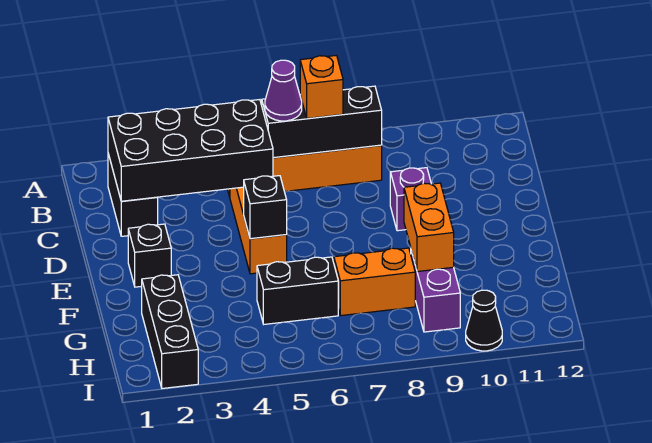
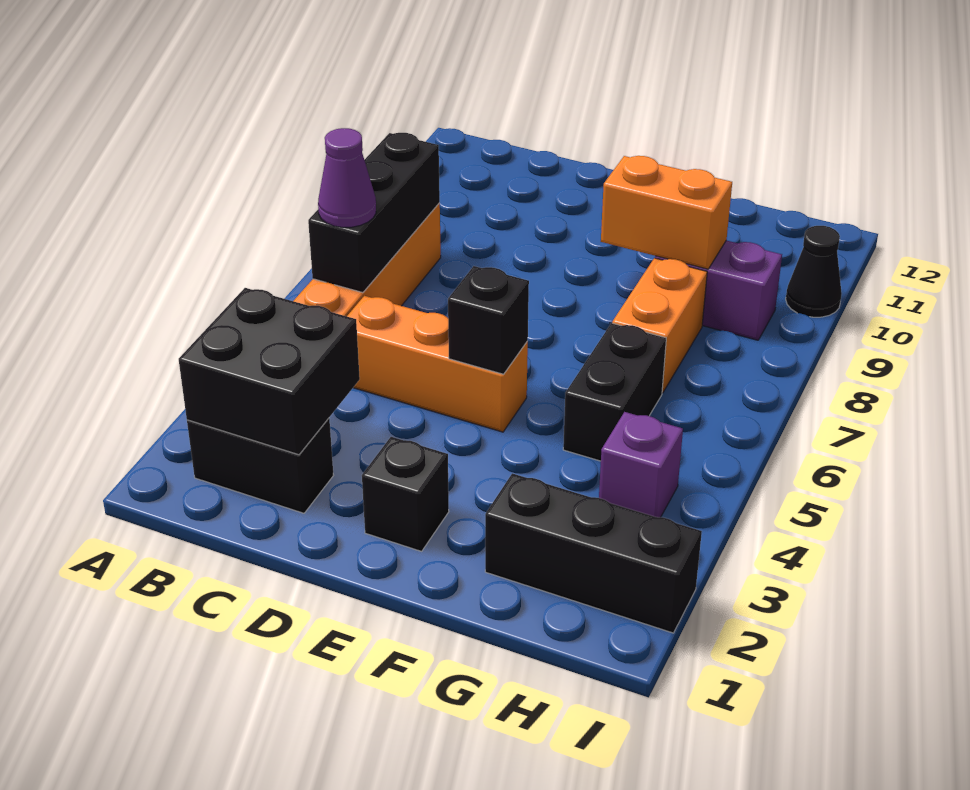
black brick B2:C5 level 2 -> black brick B2:C3 level 2
orange brick B7 level 3 -> none
purple brick D9 level 1 -> purple brick H4 level 1

